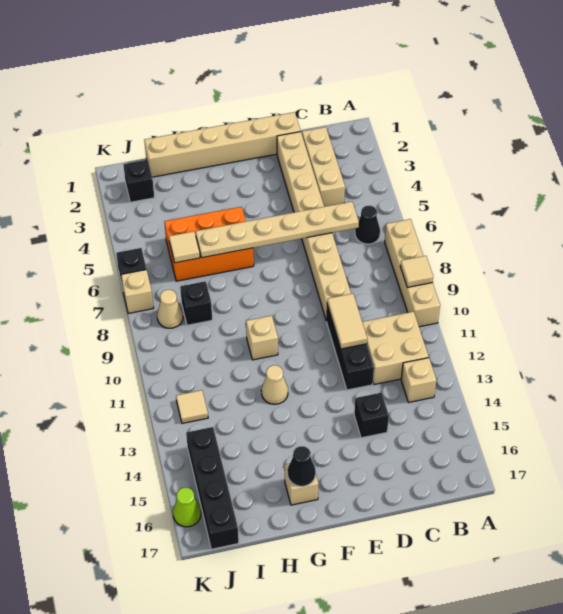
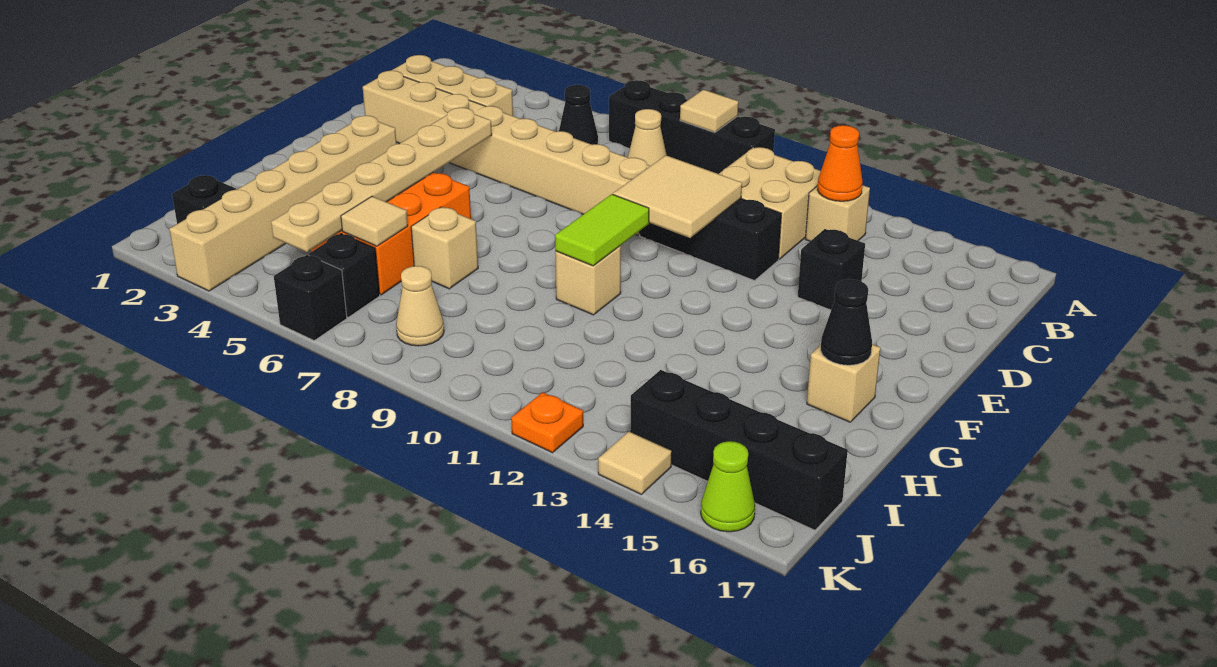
tan brick A7:A10 level 1 -> black brick A7:A10 level 1
none -> orange cone B13 level 2
tan plate C6:H6 level 2 -> tan plate E5:J5 level 2
tan brick D1:I1 level 1 -> tan brick F3:K3 level 1
tan tile D10:D11 level 2 -> tan tile D10:E11 level 2
none -> lime tile F10:G10 level 2
tan cone G12 level 1 -> tan cone B8 level 1
black brick I8 level 1 -> black brick J6 level 1
tan tile J12 level 1 -> tan tile K14 level 1
tan brick K7 level 1 -> tan brick H7 level 1
none -> orange plate K12 level 1

